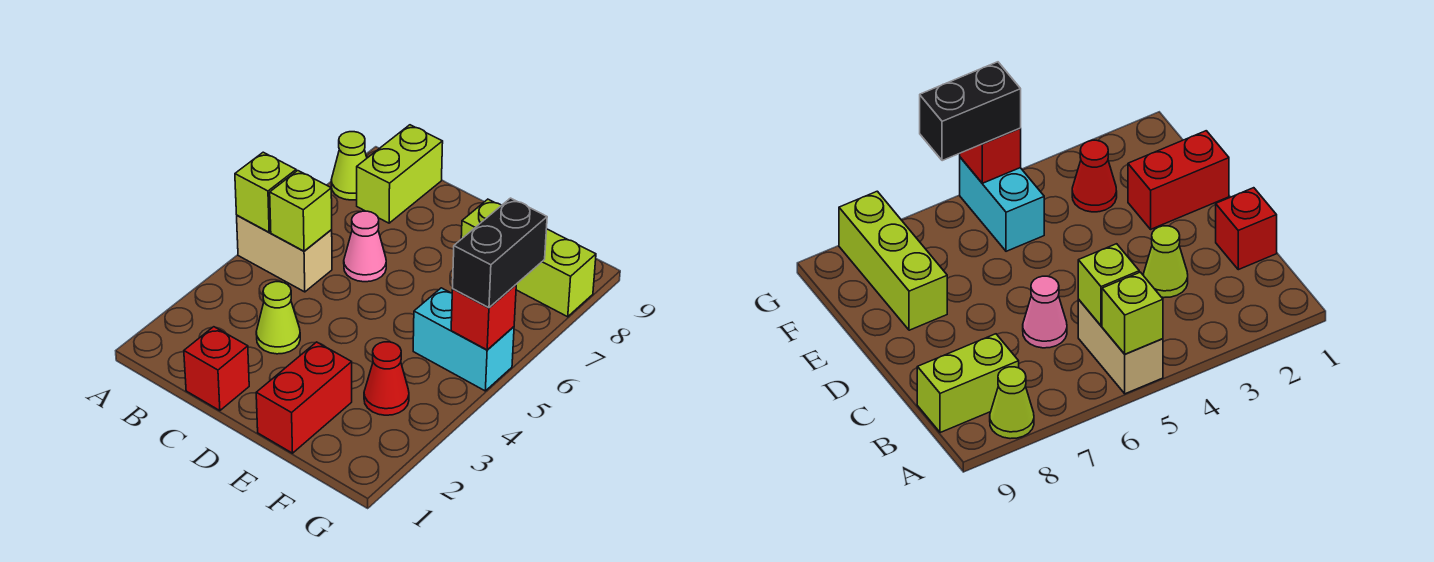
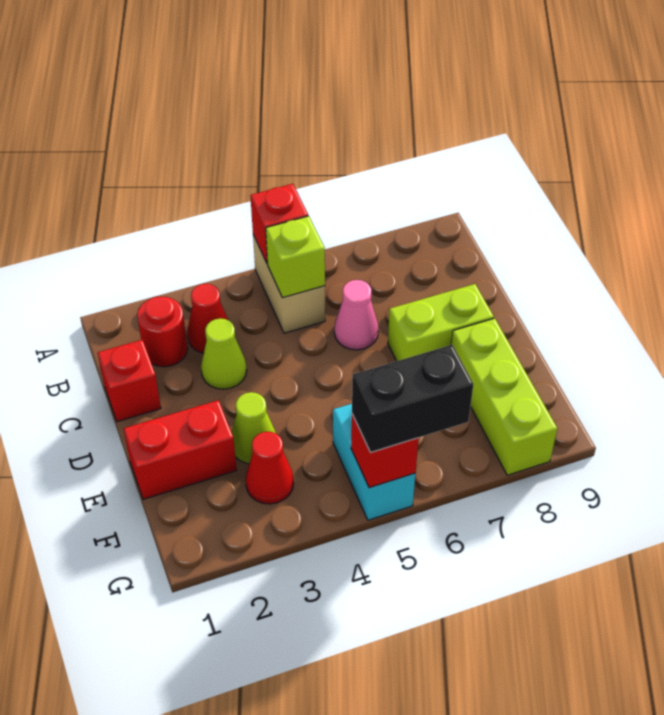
lime brick A5 level 2 -> red brick A5 level 2
lime cone A8 level 1 -> lime cone E3 level 1
none -> red round brick B2 level 1
none -> red cone B3 level 1
lime brick B8:B9 level 1 -> lime brick D7:D8 level 1

